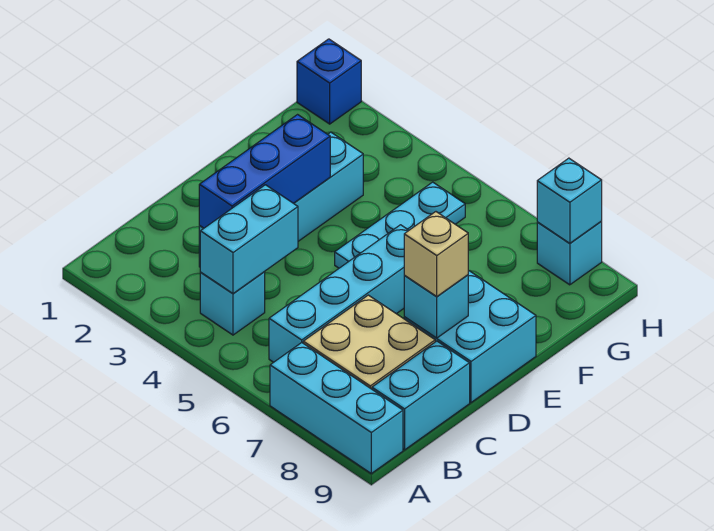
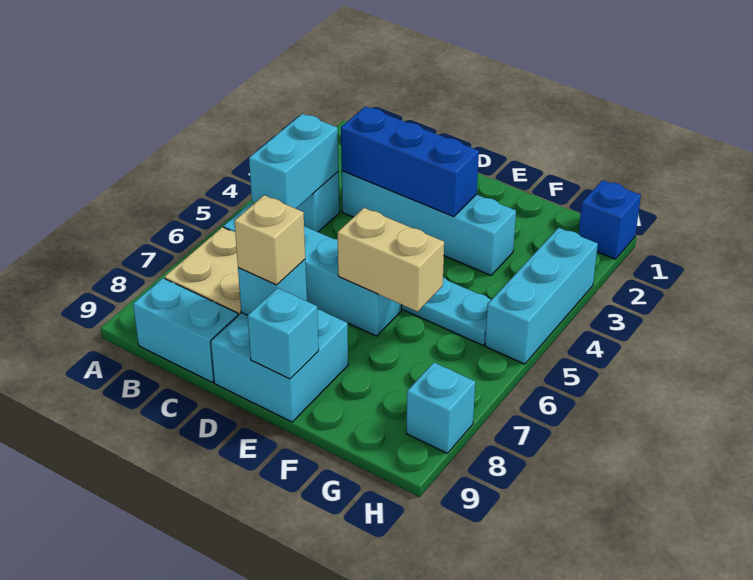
cyan brick A7:A9 level 1 -> cyan brick H3:H5 level 1
cyan brick B4:C4 level 2 -> cyan brick B4:B5 level 2
none -> tan brick E6:F6 level 2
cyan brick H8 level 2 -> cyan brick E9 level 2

